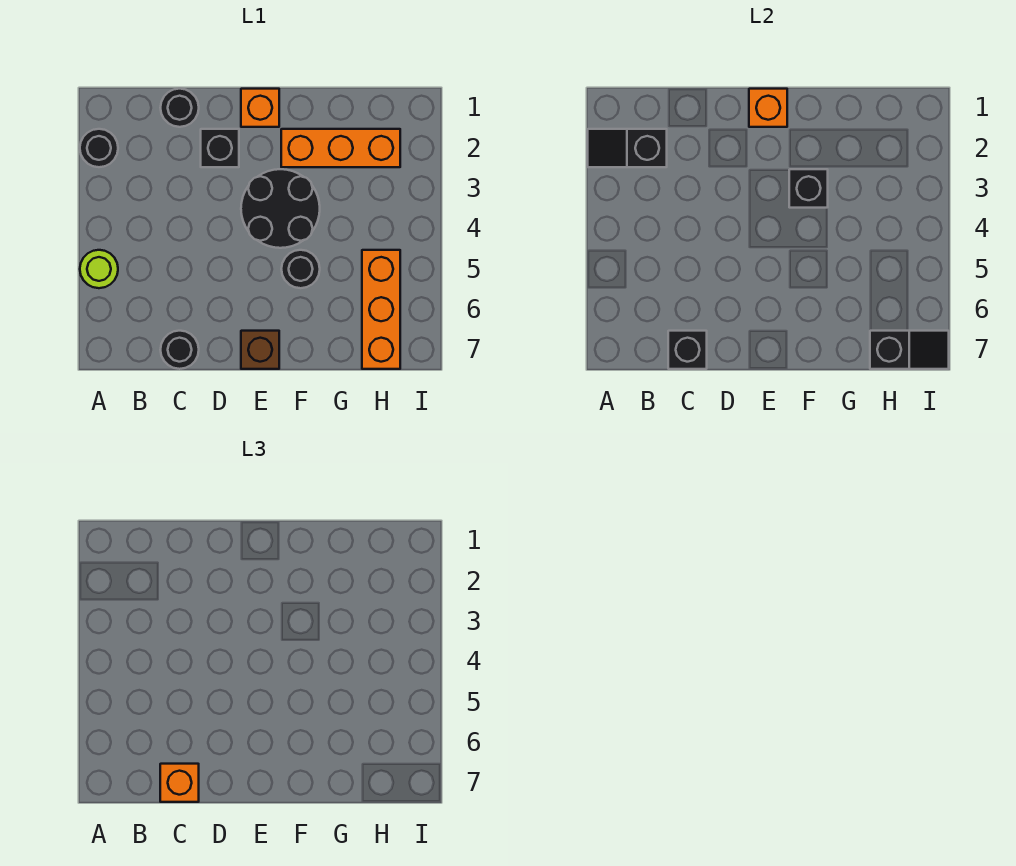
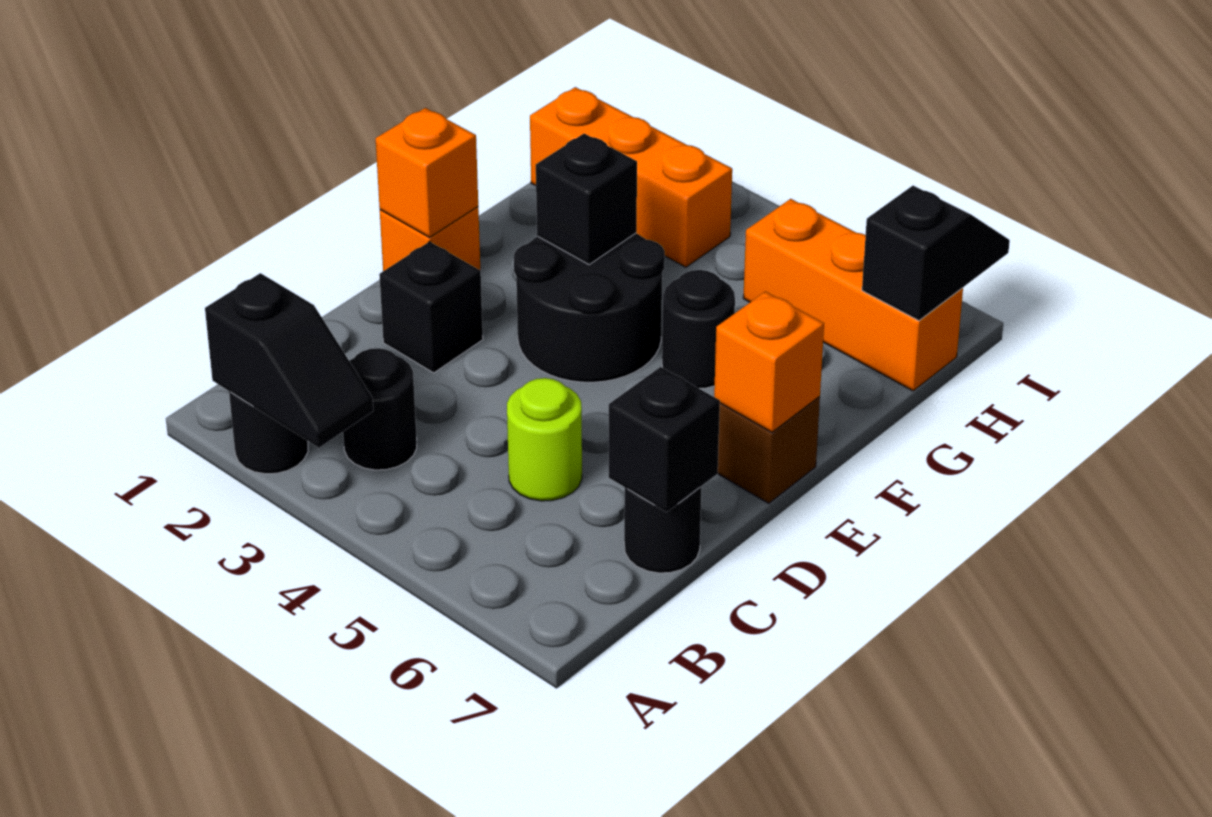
black slope A2:B2 level 2 top B -> black slope A2:A3 level 2 top 2
lime round brick A5 level 1 -> lime round brick C5 level 1
black round brick C1 level 1 -> black round brick B3 level 1
orange brick C7 level 3 -> orange brick E7 level 2
orange brick F2:H2 level 1 -> orange brick H1:H3 level 1

